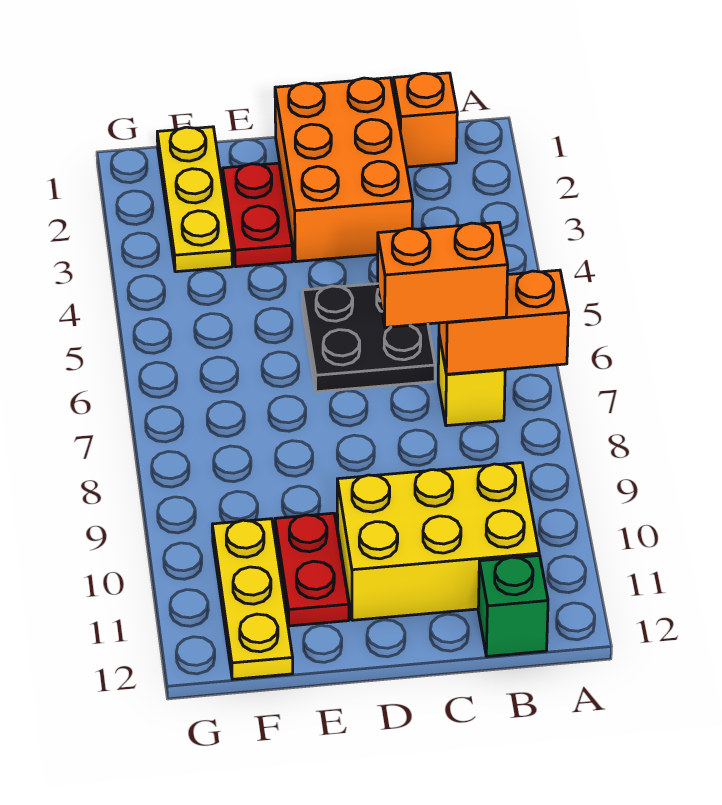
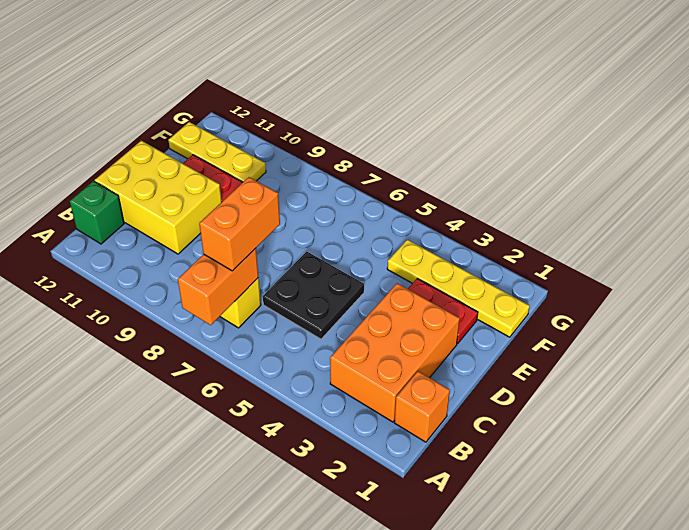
yellow brick B10:D11 level 1 -> yellow brick C10:D12 level 1
orange brick C1:D3 level 1 -> orange brick B2:D3 level 1
yellow plate F1:F3 level 1 -> yellow plate F1:F4 level 1

